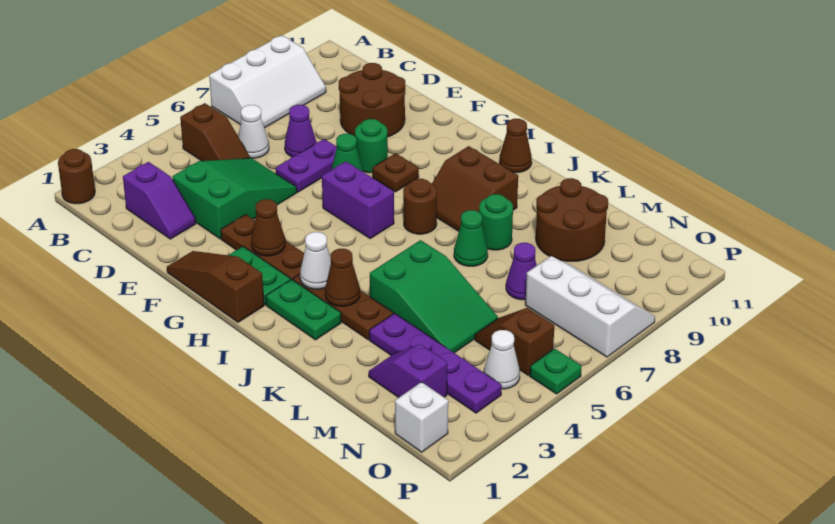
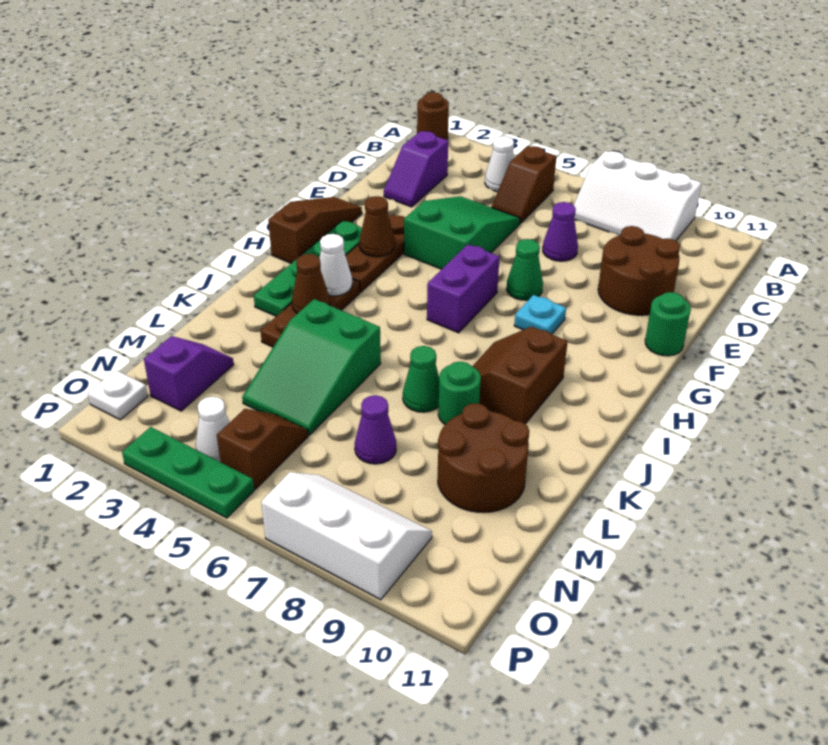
white cone C6 level 1 -> white cone B4 level 1
green slope D3:E5 level 1 top 3 -> green slope D4:F5 level 1 top F
purple plate E6:E7 level 1 -> none
green round brick F8 level 1 -> green round brick F11 level 1
brown plate G8 level 1 -> cyan plate G8 level 1
brown round brick I7 level 1 -> none
brown cone I11 level 1 -> none
purple plate L3:O3 level 1 -> none
white slope N7:P8 level 1 top 7 -> white slope O7:P9 level 1 top P
white brick O1 level 1 -> white plate O1 level 1
green plate P5 level 1 -> green plate P3:P5 level 1

